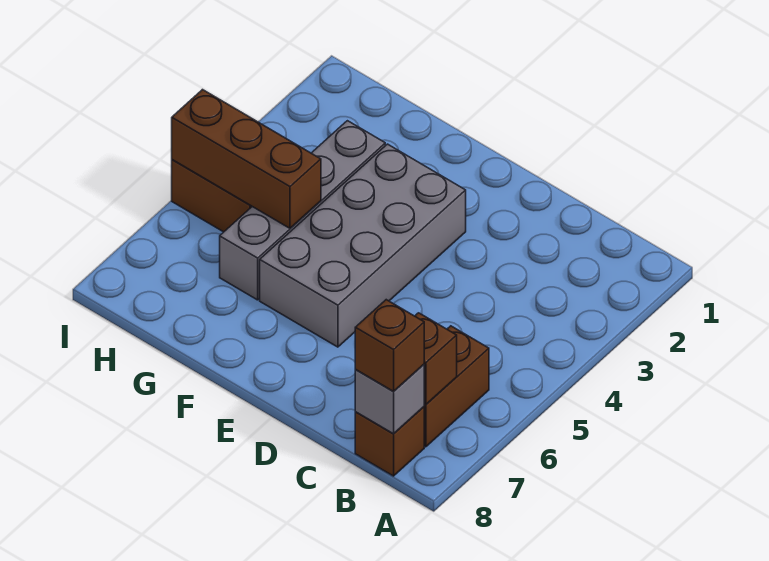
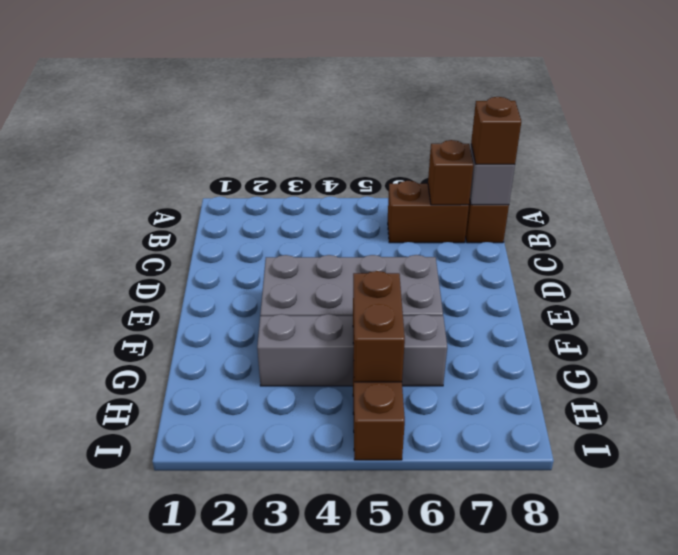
brown brick G5:I5 level 2 -> brown brick G5:H5 level 2

